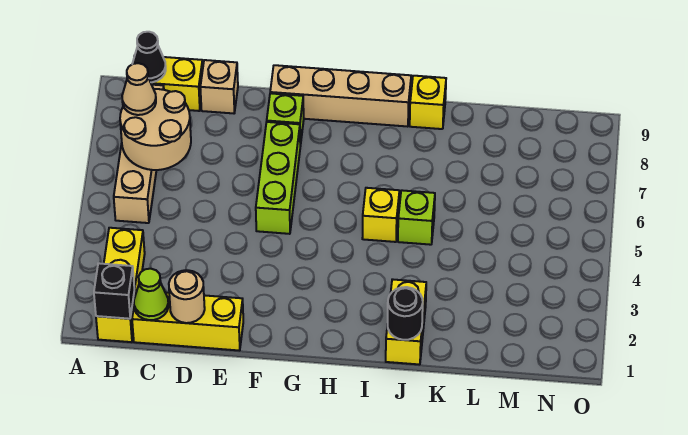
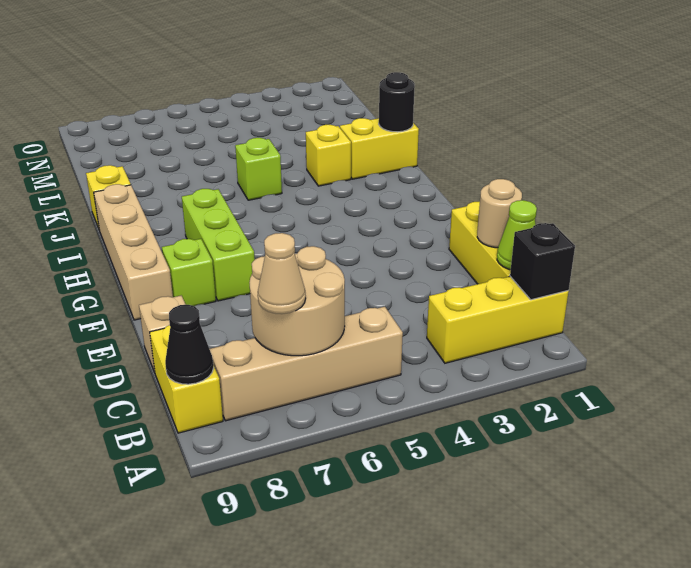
lime brick F5:F7 level 1 -> lime brick F7:H7 level 1
yellow brick I5 level 1 -> yellow brick J3 level 1

